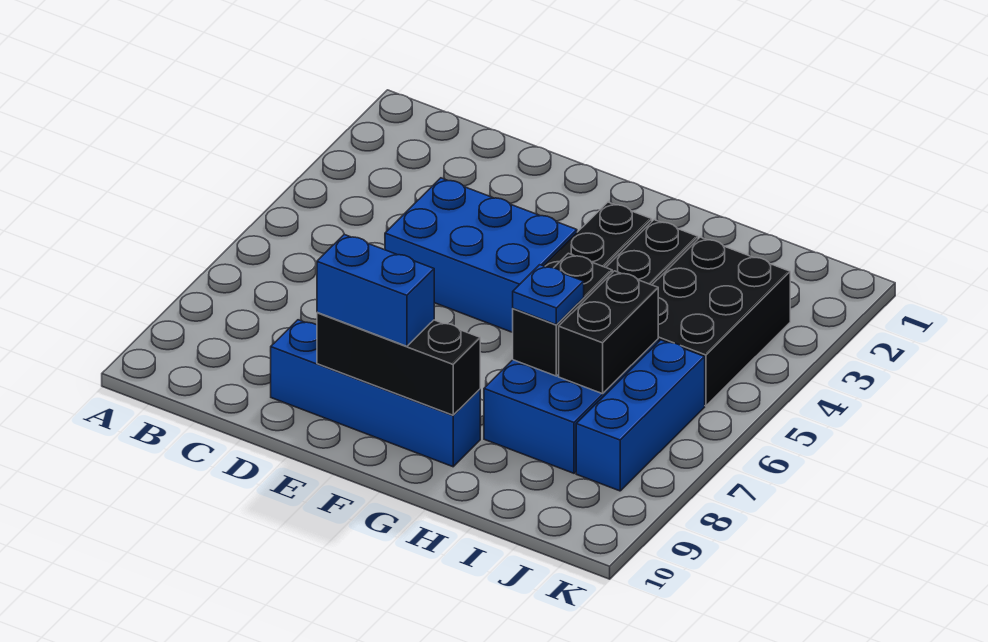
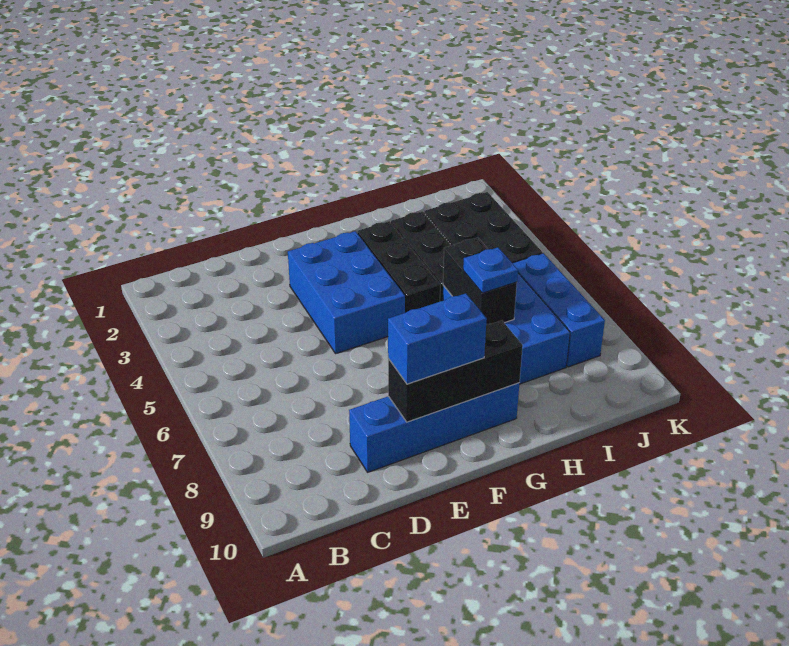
blue brick D4:F5 level 1 -> blue brick E3:F5 level 1
black brick I6:I7 level 2 -> none

